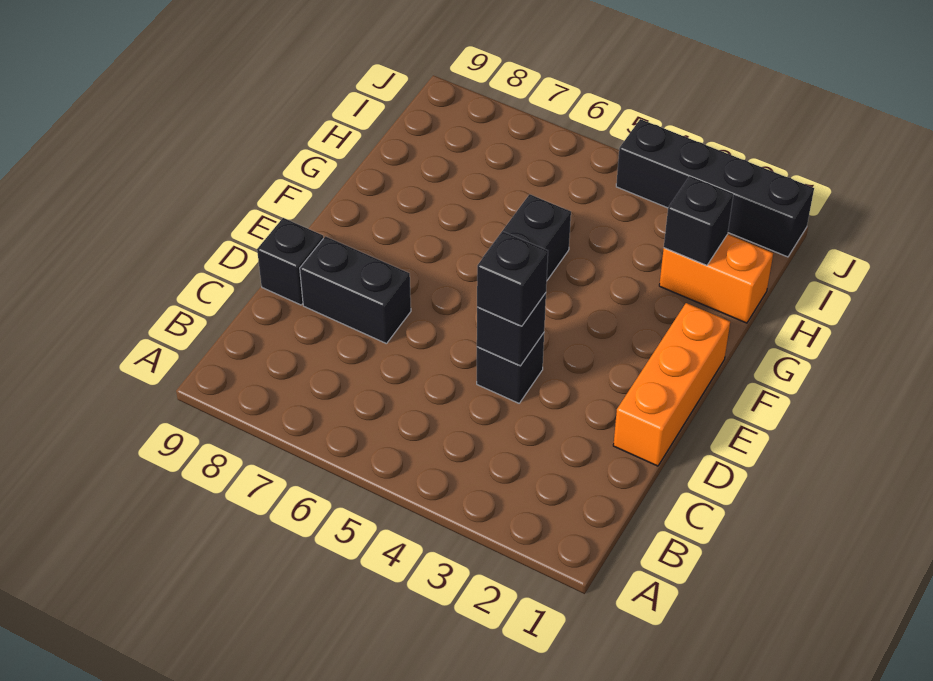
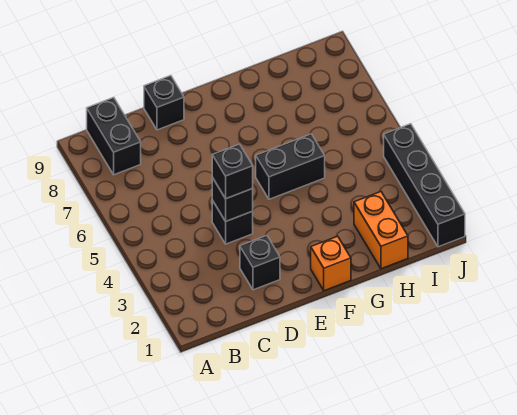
orange brick D1:F1 level 1 -> orange brick F1 level 1
black brick D7:D8 level 1 -> black brick B8:B9 level 1
black brick H2 level 2 -> black brick D2 level 1

